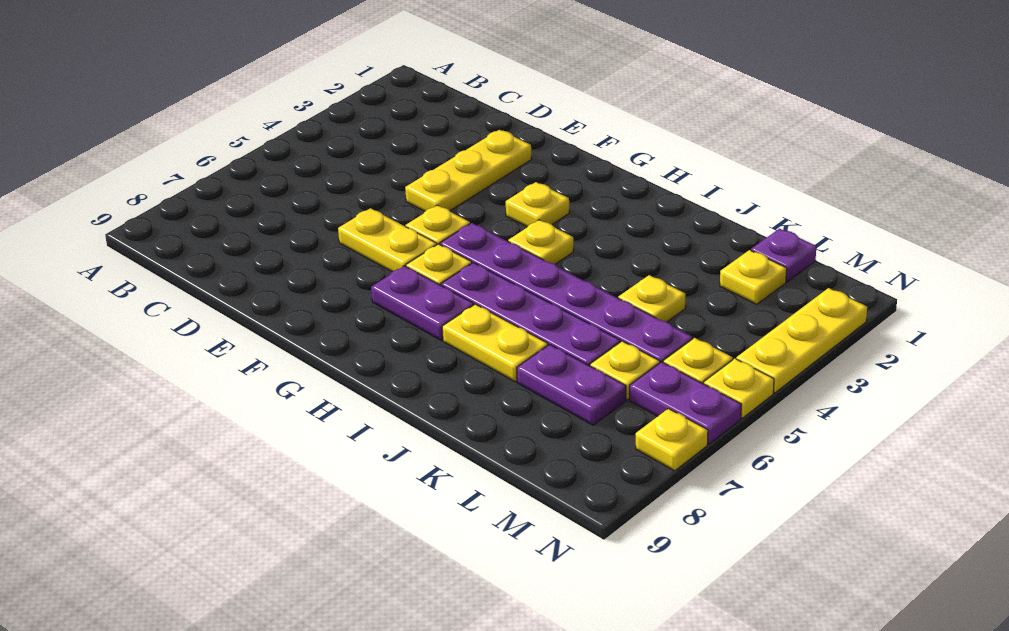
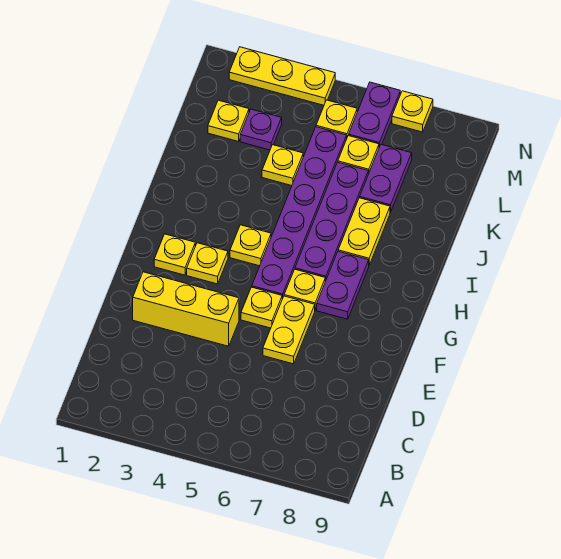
yellow plate E2:E4 level 1 -> yellow brick E2:E4 level 1
purple plate L1 level 1 -> purple plate L3 level 1
yellow plate N5 level 1 -> yellow plate G2 level 1

